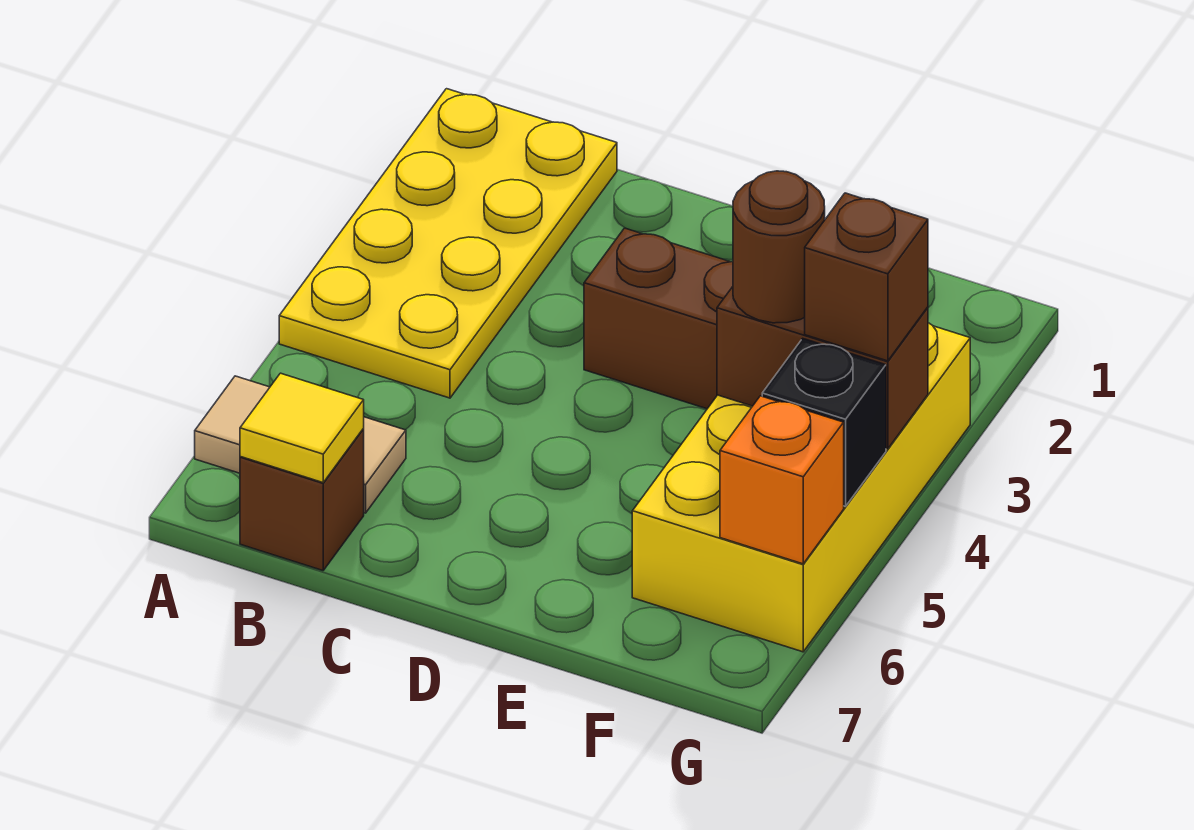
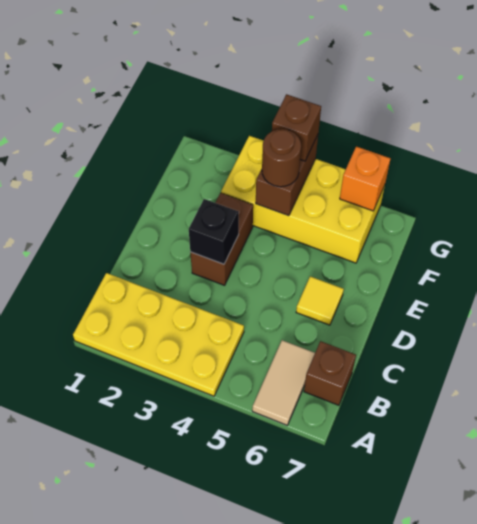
yellow tile B7 level 2 -> yellow tile D6 level 1
black brick G5 level 2 -> black brick D3 level 2

